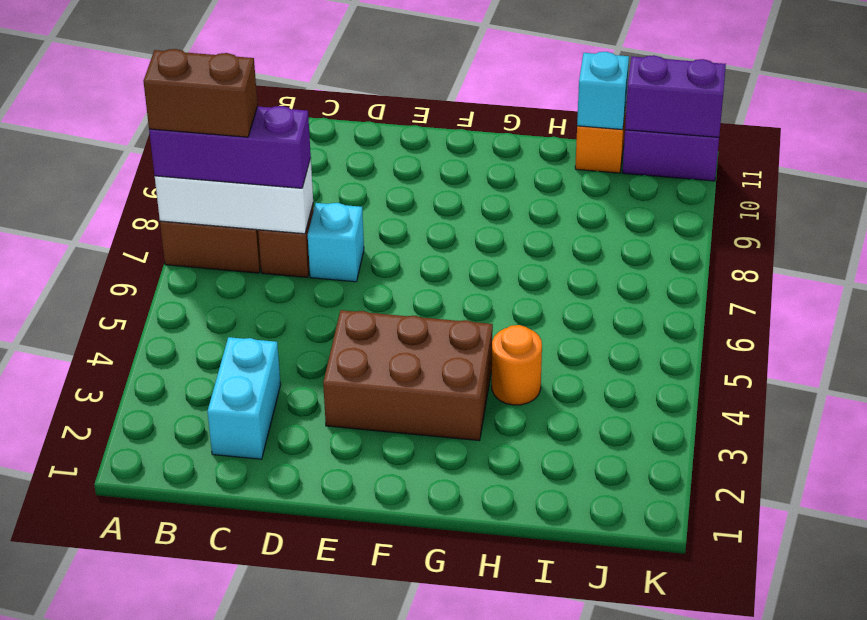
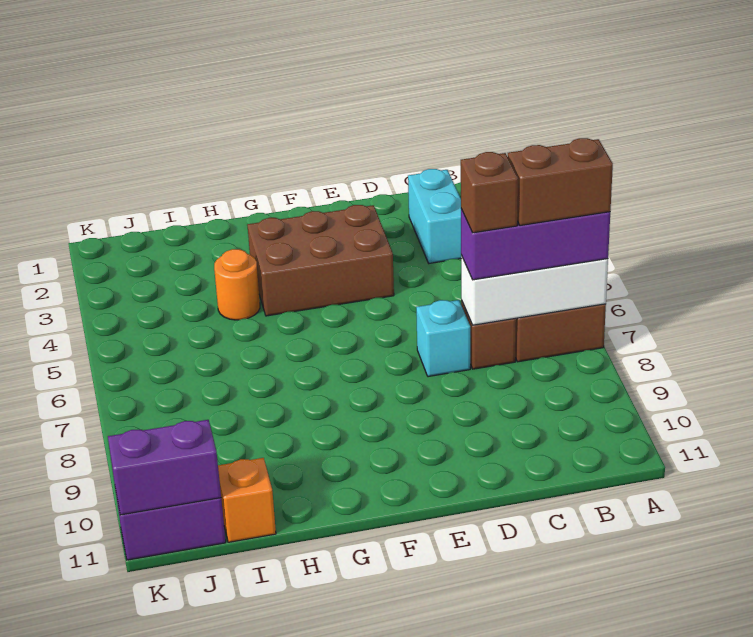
none -> brown brick C7 level 4
cyan brick I11 level 2 -> none

